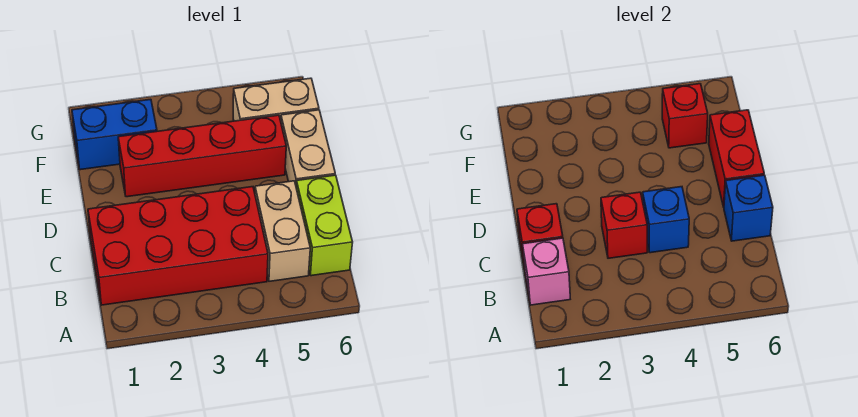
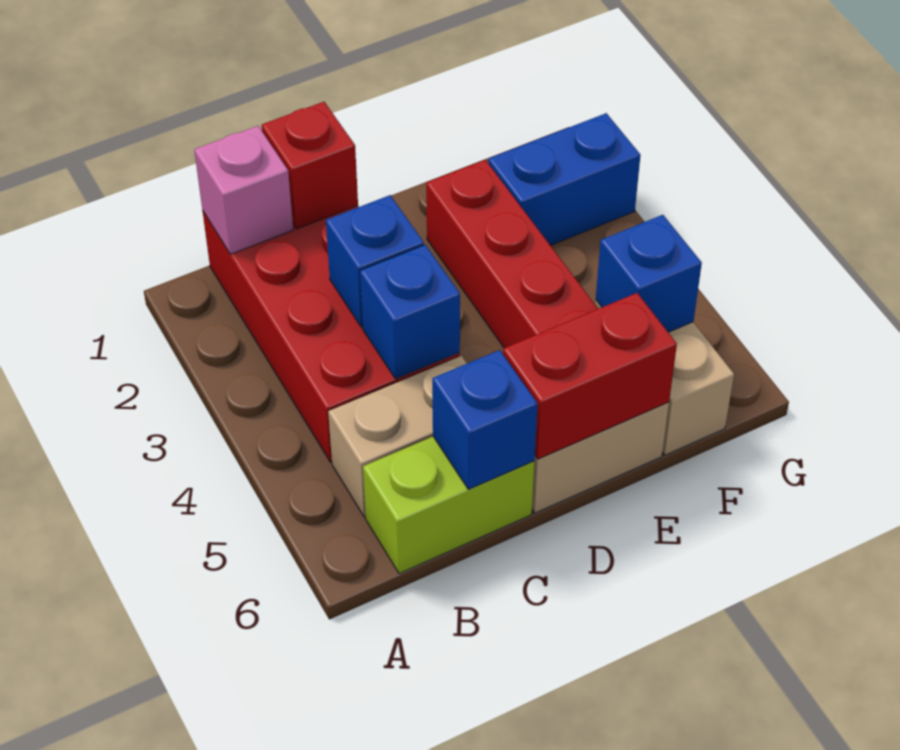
red brick C3 level 2 -> blue brick C3 level 2
blue brick F1:F2 level 1 -> blue brick F2:G2 level 1
red brick F5 level 2 -> blue brick F5 level 2

